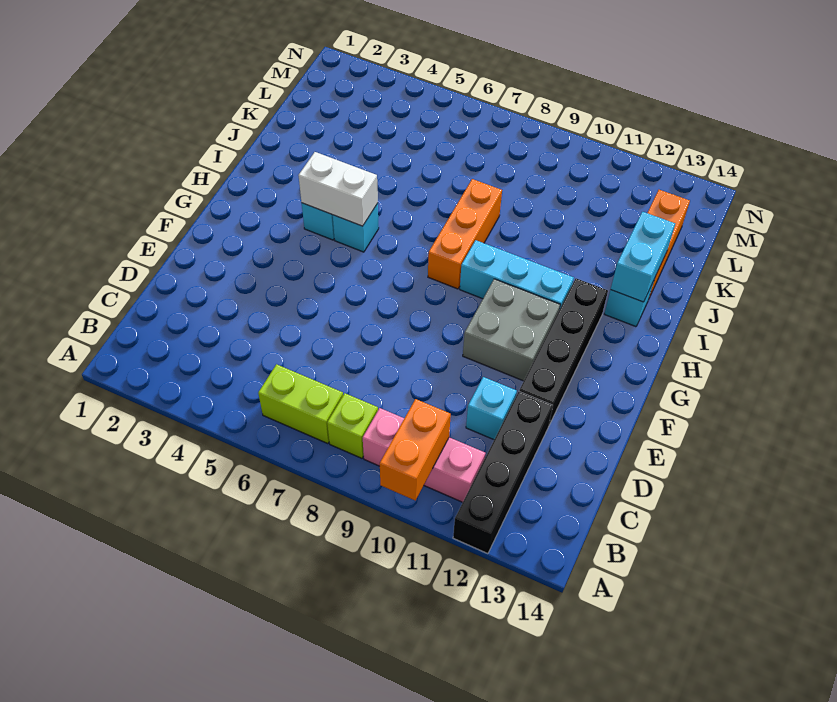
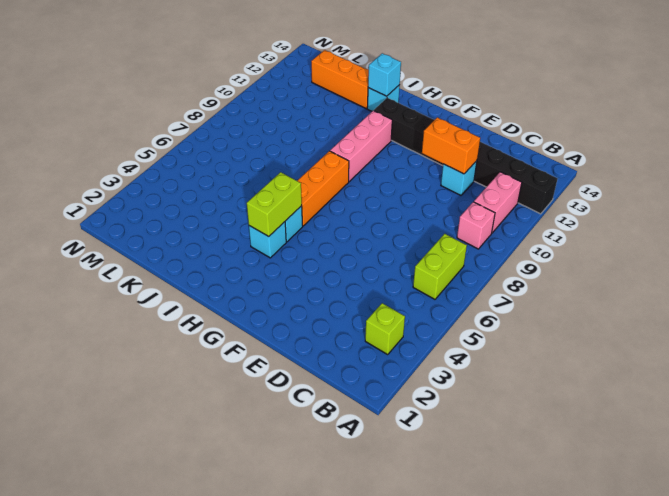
orange brick A10:B10 level 2 -> orange brick D11:E11 level 2
lime brick B8 level 1 -> lime brick B3 level 1
grey brick F10:G11 level 1 -> none
white brick H4:H5 level 2 -> lime brick H4:H5 level 2
orange brick H8:J8 level 1 -> orange brick H6:H8 level 1
cyan brick H9:H11 level 1 -> pink brick H9:H11 level 1
cyan brick I13:J13 level 2 -> cyan brick I13 level 2

